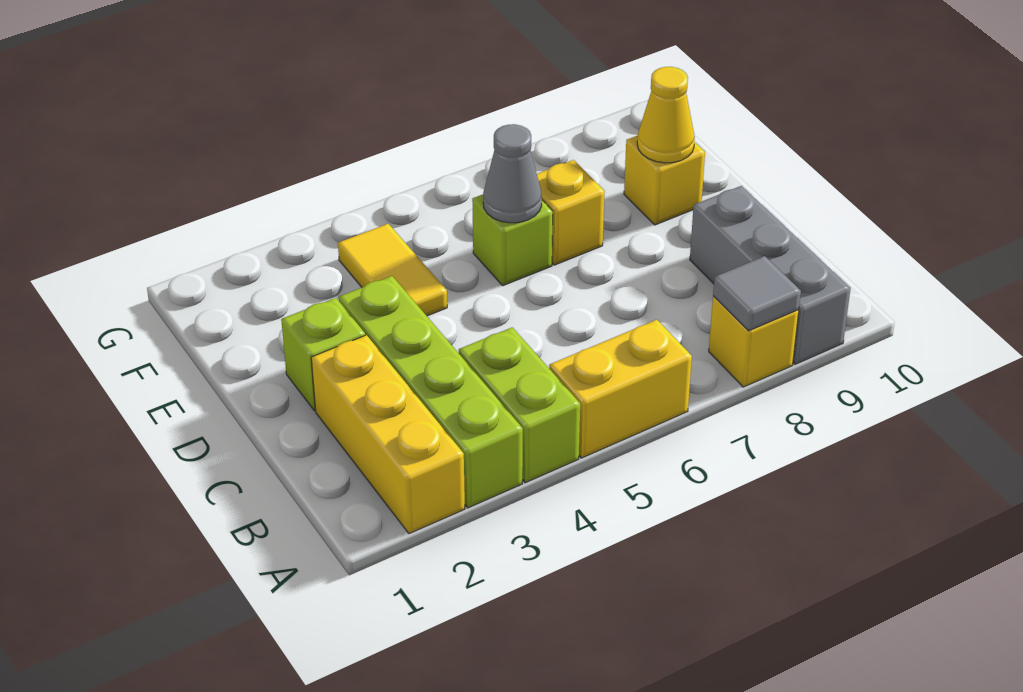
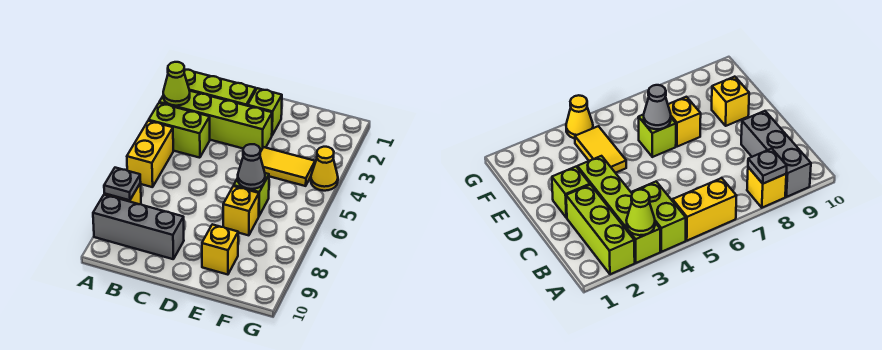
yellow brick A2:C2 level 1 -> lime brick A2:C2 level 1
none -> lime cone A3 level 2
grey tile A8 level 2 -> grey plate A8 level 2
yellow cone E9 level 2 -> yellow cone G4 level 1

